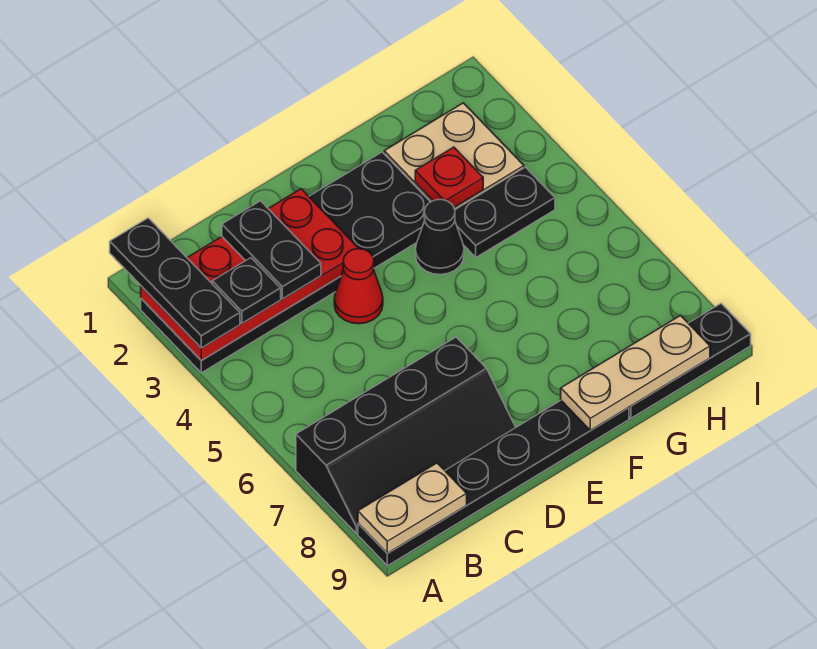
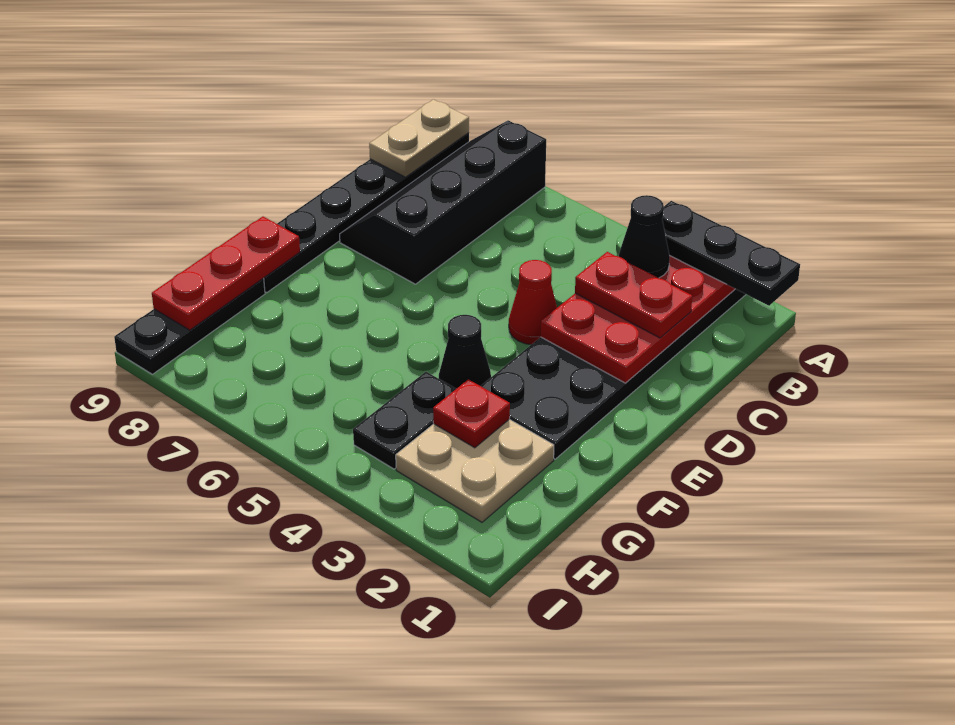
black plate B3 level 3 -> black cone B3 level 3
black plate C2:C3 level 3 -> red plate C2:C3 level 3
tan plate F9:H9 level 2 -> red plate F9:H9 level 2

